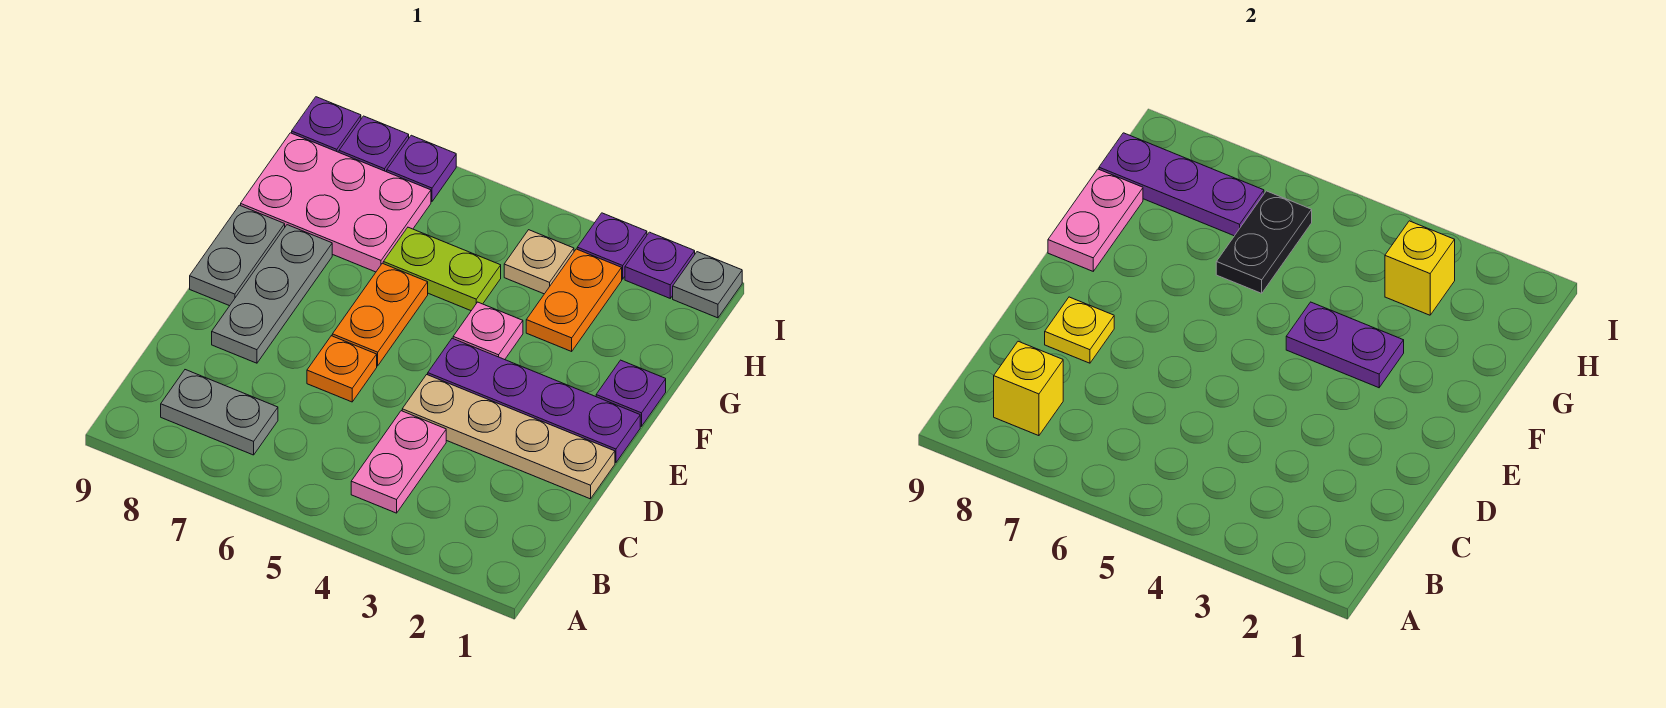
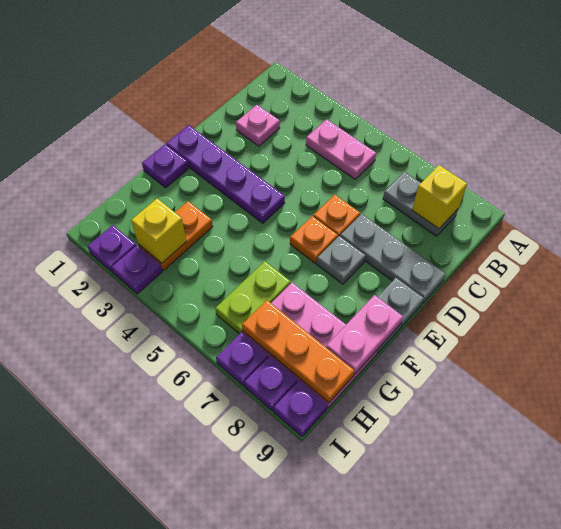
pink plate B4:C4 level 1 -> pink plate B4:B5 level 1
tan plate D1:D4 level 1 -> none
grey plate D8:F8 level 1 -> grey plate D7:D9 level 1
yellow plate D8 level 2 -> none
orange plate E6:F6 level 1 -> orange plate E6 level 1
purple plate F3:F4 level 2 -> none
pink plate F4 level 1 -> pink plate C2 level 1
lime plate G5:G6 level 1 -> lime plate G6:H6 level 1
black plate G6:H6 level 2 -> none
tan plate H4 level 1 -> none
purple plate H7:H9 level 2 -> orange plate H7:H9 level 2
grey plate I1 level 1 -> grey plate E7 level 1

